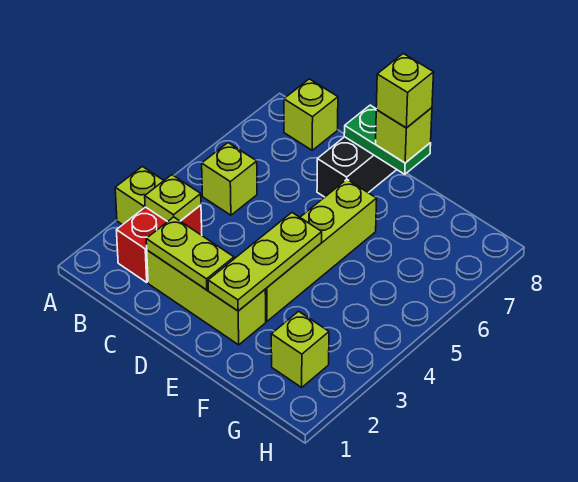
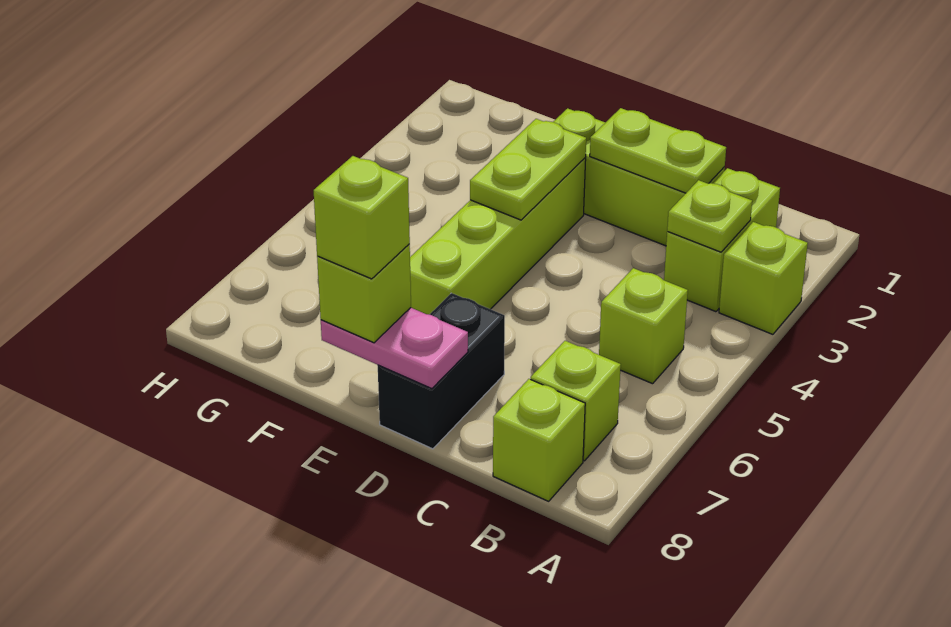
red brick B2:B3 level 1 -> lime brick B2:B3 level 1
green plate D8:E8 level 2 -> pink plate D8:E8 level 2
lime plate E2:E4 level 2 -> lime plate E3:E4 level 2
lime brick G2 level 1 -> lime brick B7 level 1

